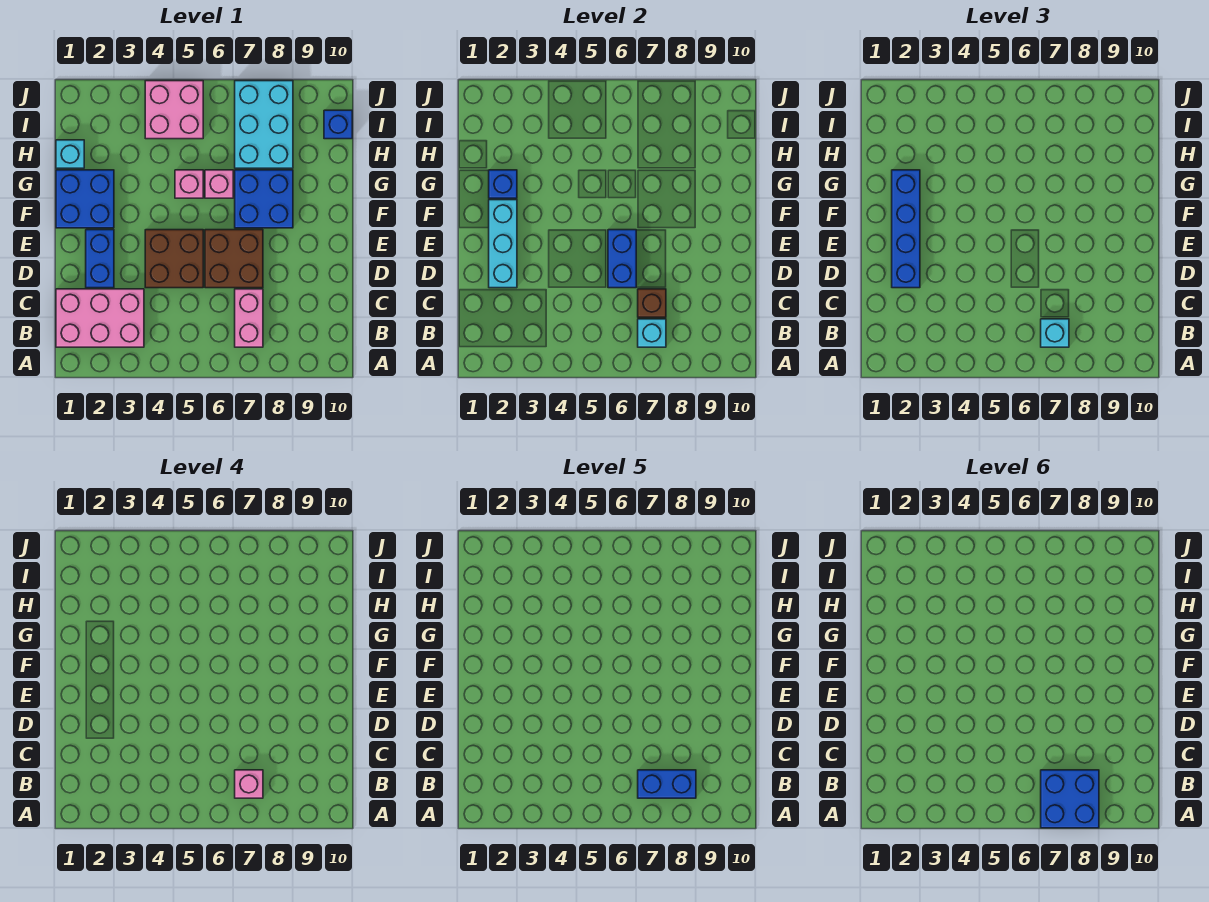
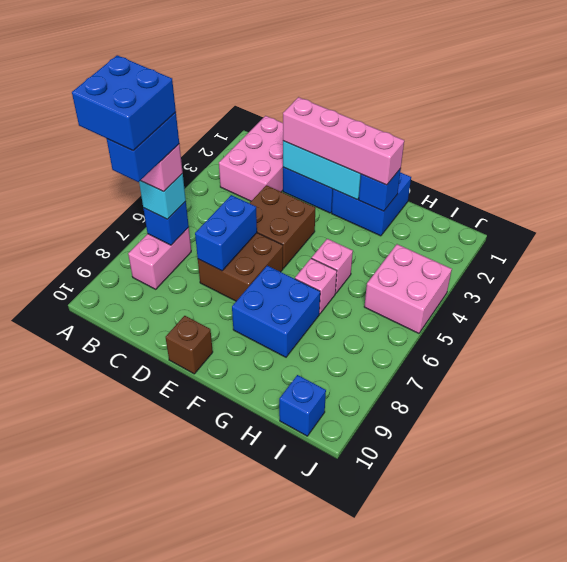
pink brick B7:C7 level 1 -> pink brick B7:B8 level 1
cyan brick B7 level 2 -> blue brick B7 level 2
brown brick C7 level 2 -> brown brick E10 level 1
blue brick D2:G2 level 3 -> pink brick D2:G2 level 3
blue brick D6:E6 level 2 -> blue brick D6:D7 level 2
cyan brick H1 level 1 -> none
cyan brick H7:J8 level 1 -> none

